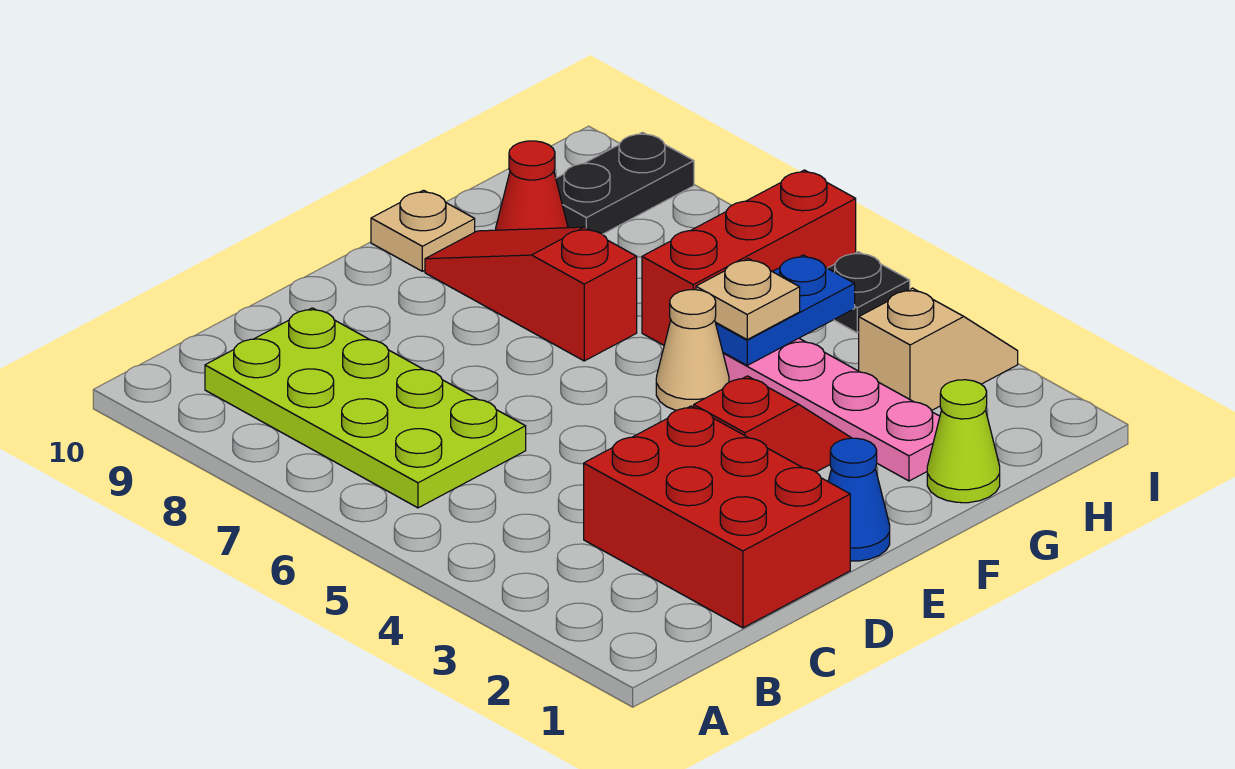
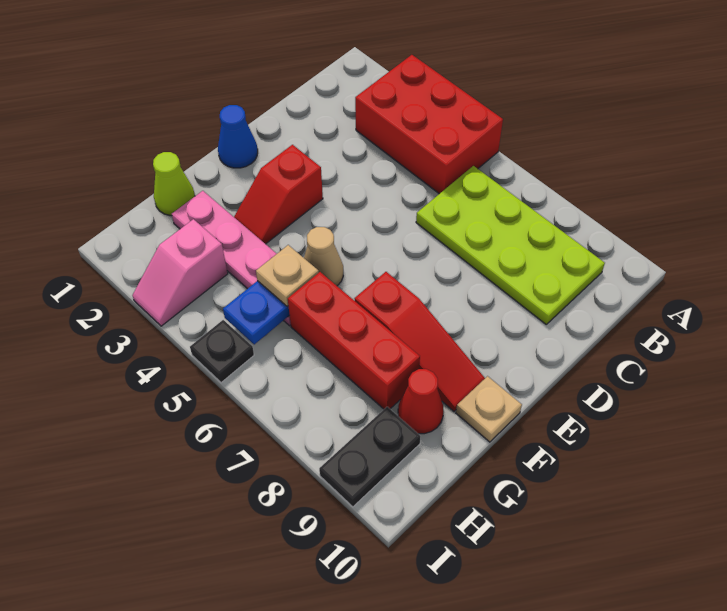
red brick C1:D3 level 1 -> red brick A3:B5 level 1
red brick G6:I6 level 1 -> red brick G6:G8 level 1
tan slope H3:I3 level 1 top H -> pink slope H3:I3 level 1 top H

